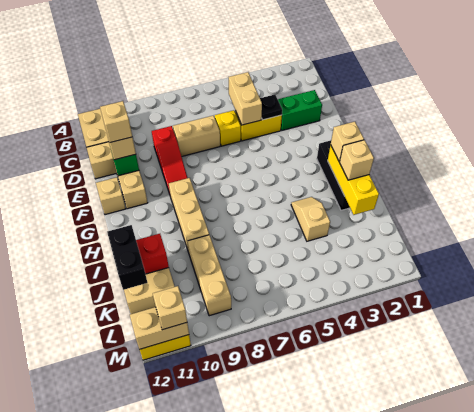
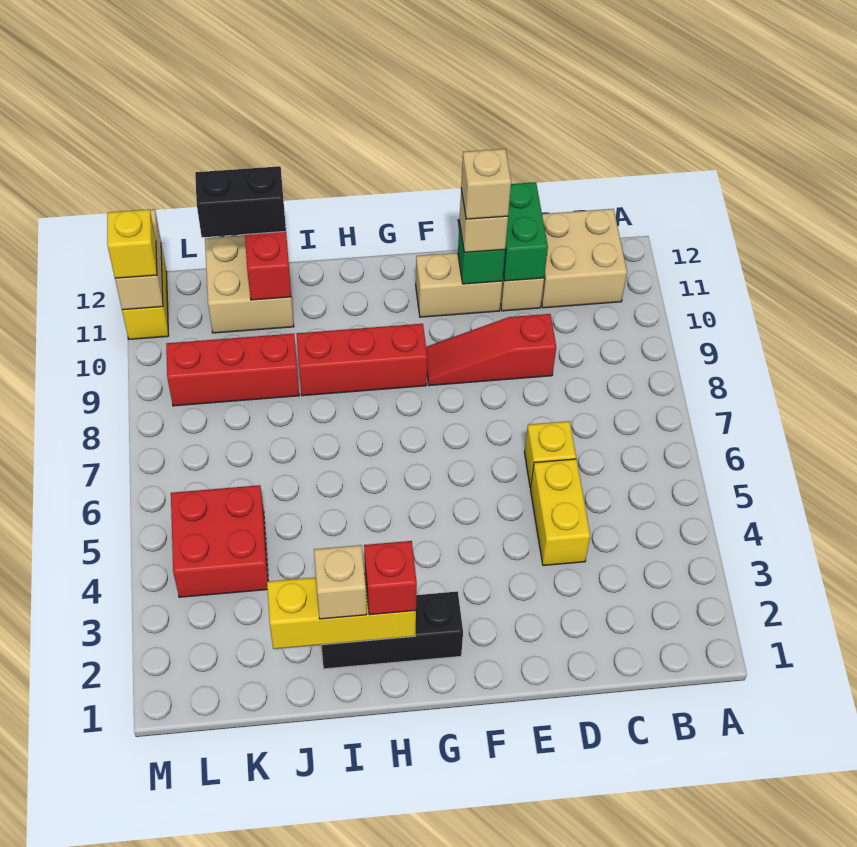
tan brick C5:D5 level 2 -> none
green brick D2:D3 level 1 -> green brick D11:D12 level 2
black plate D4 level 2 -> none
tan brick D7:D8 level 1 -> none
tan brick F12 level 1 -> none
tan brick G9:I9 level 1 -> red brick G9:I9 level 1
tan brick H2 level 3 -> red brick H2 level 3
tan slope I4:J4 level 1 top J -> none
tan brick J9:L9 level 1 -> red brick J9:L9 level 1
none -> red brick K4:L5 level 1
tan brick M11 level 3 -> yellow brick M11 level 3

